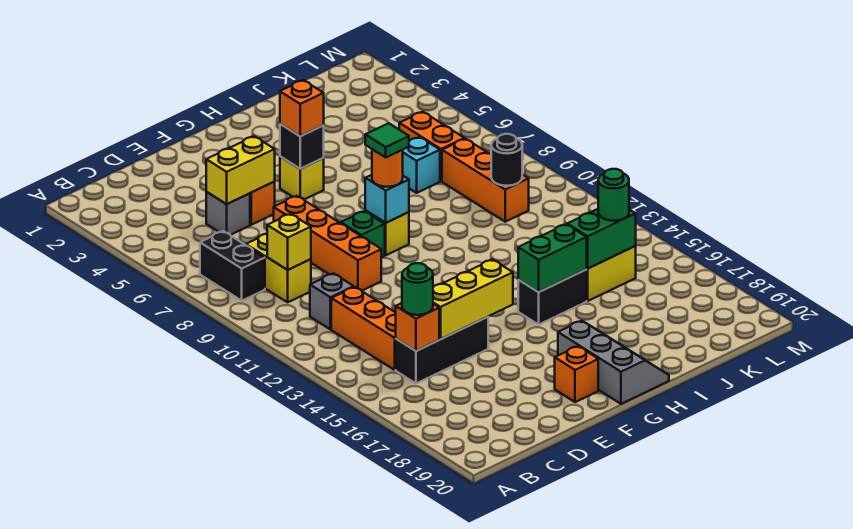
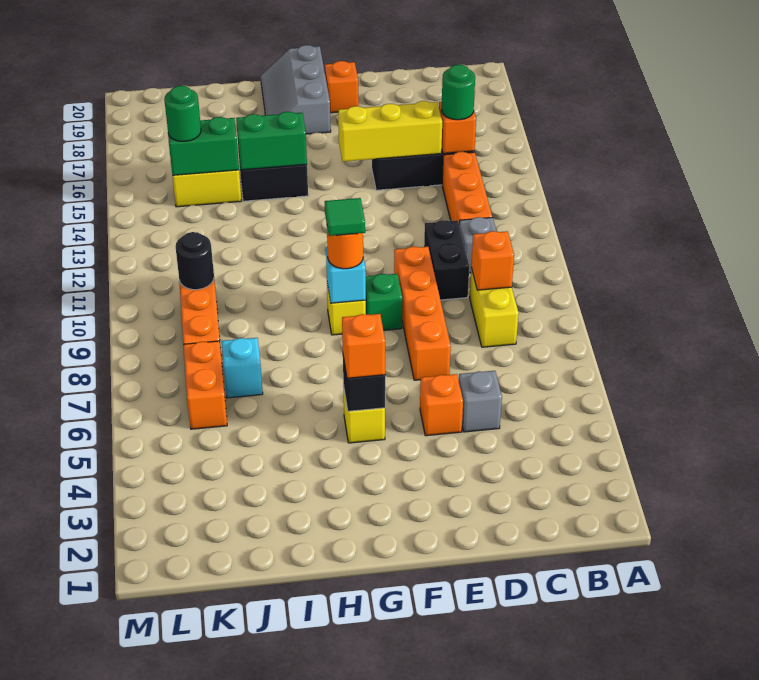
black brick B7:B8 level 1 -> black brick D10:D11 level 1
yellow brick C9 level 2 -> orange brick C9 level 2
yellow brick D5:E5 level 2 -> none

